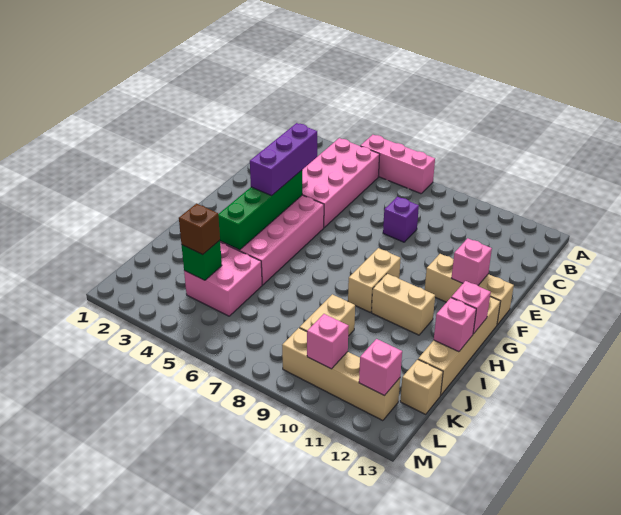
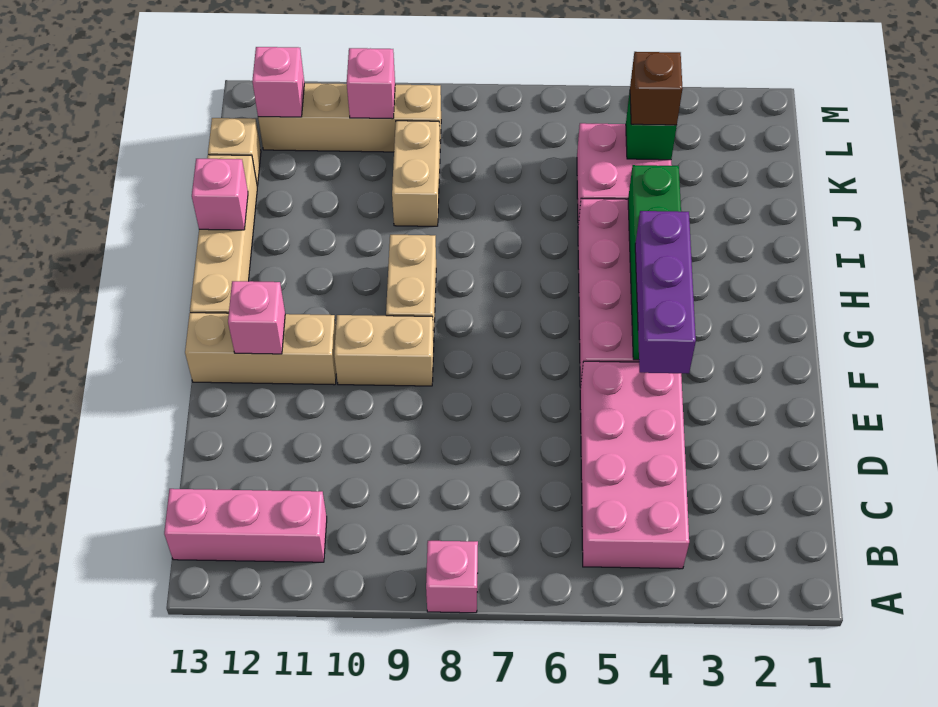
pink brick A5:A7 level 1 -> pink brick B11:B13 level 1
purple brick D8 level 1 -> none
tan brick H10:H11 level 1 -> tan brick F9:F10 level 1
pink brick H13 level 2 -> pink brick A8 level 1

